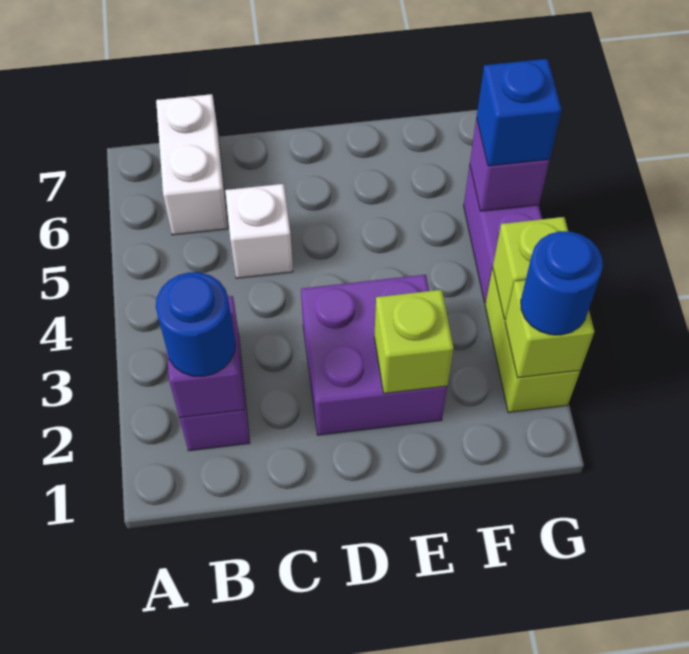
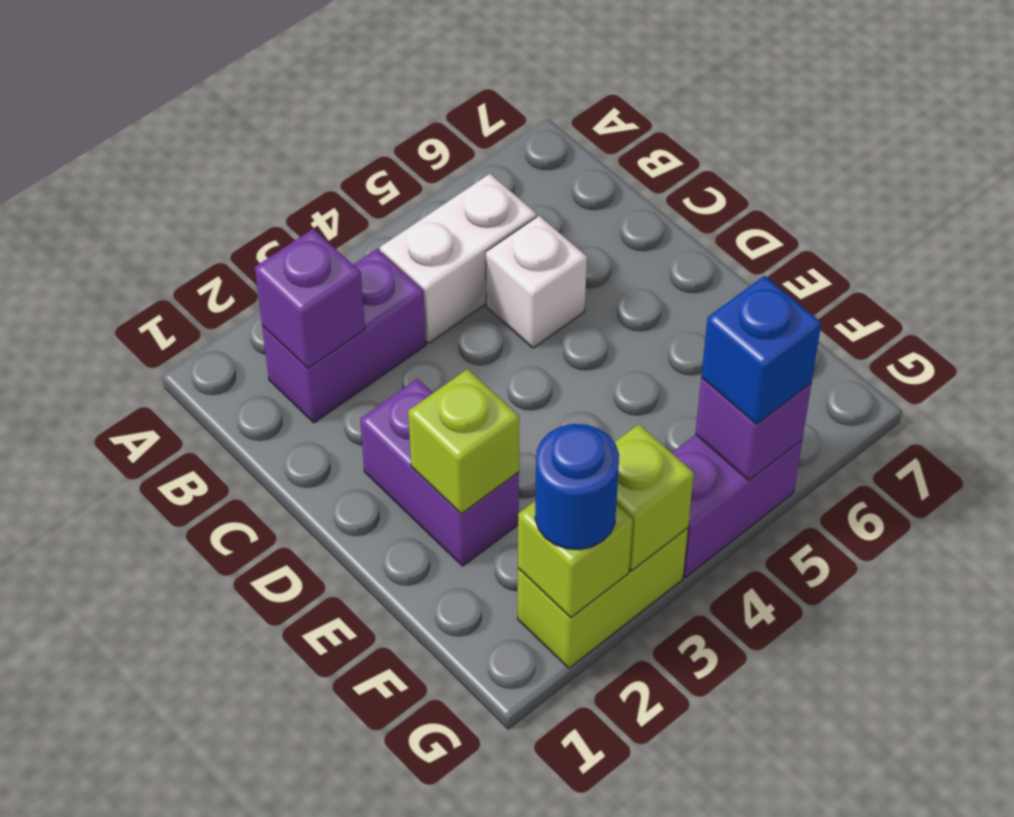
blue round brick B2 level 3 -> none
white brick B6:B7 level 1 -> white brick B4:B5 level 1
purple brick D2:E3 level 1 -> purple brick D2:E2 level 1

